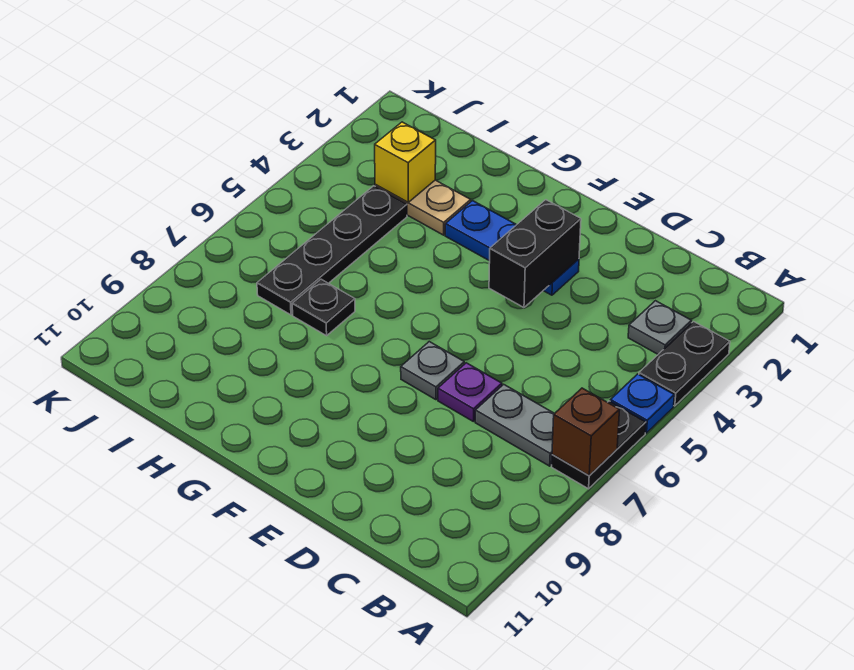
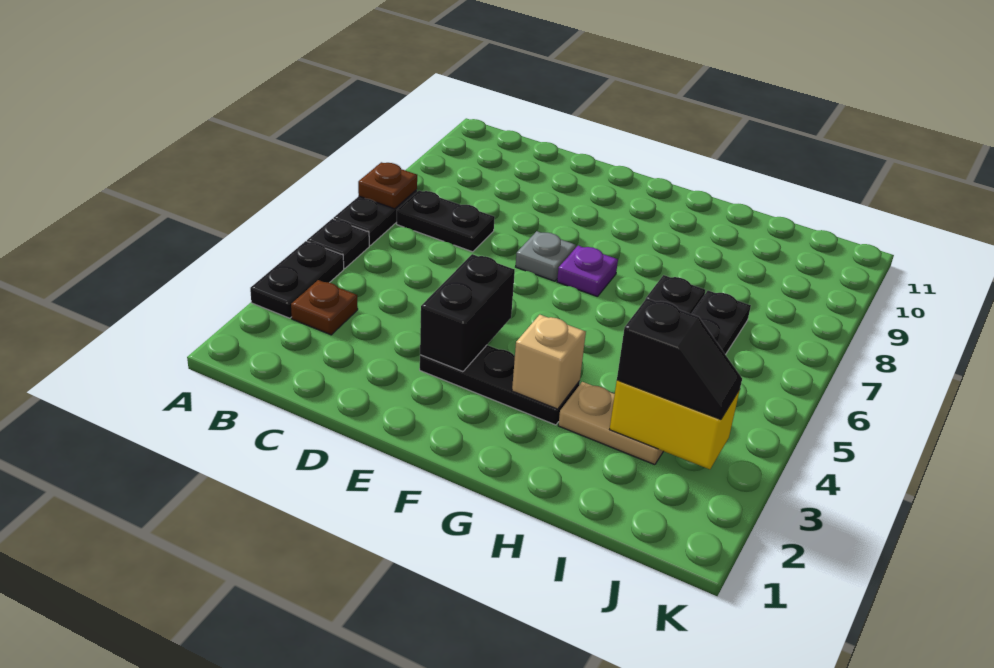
blue plate A5 level 1 -> black plate A5 level 1
brown brick A7 level 2 -> brown plate A7 level 2
grey plate B3 level 1 -> brown plate B3 level 1
grey plate B7:C7 level 1 -> black plate B7:C7 level 1
purple plate D7 level 1 -> purple plate F7 level 1
blue plate E3:G3 level 1 -> black plate E3:G3 level 1
none -> tan brick G3 level 2
yellow brick I3 level 2 -> yellow brick I3:J3 level 2
none -> black slope I3:J3 level 3 top I

